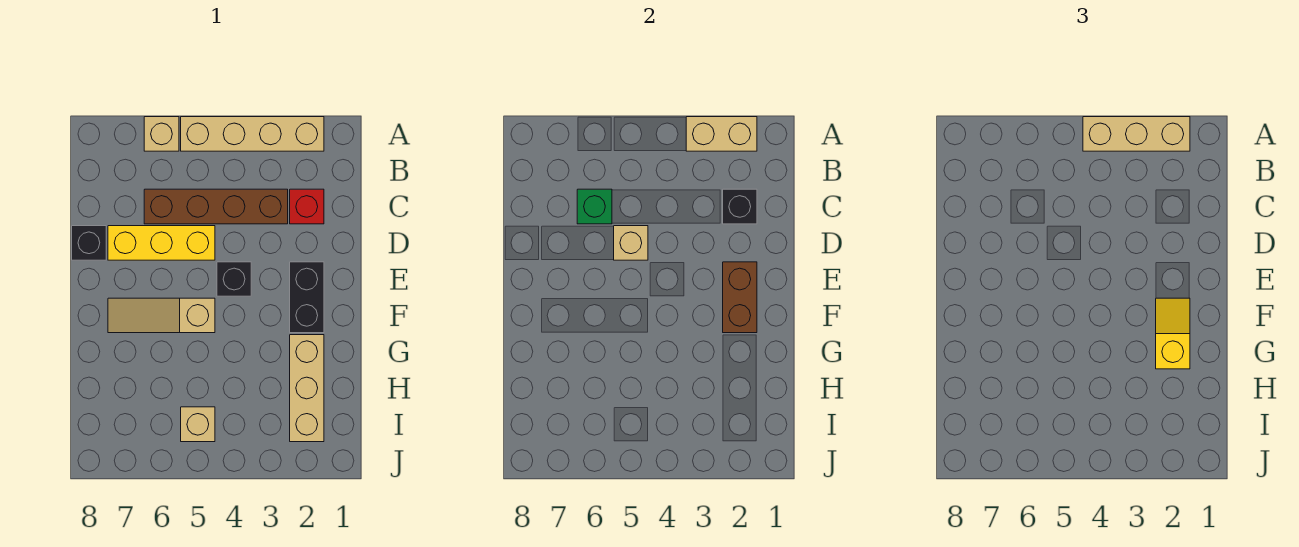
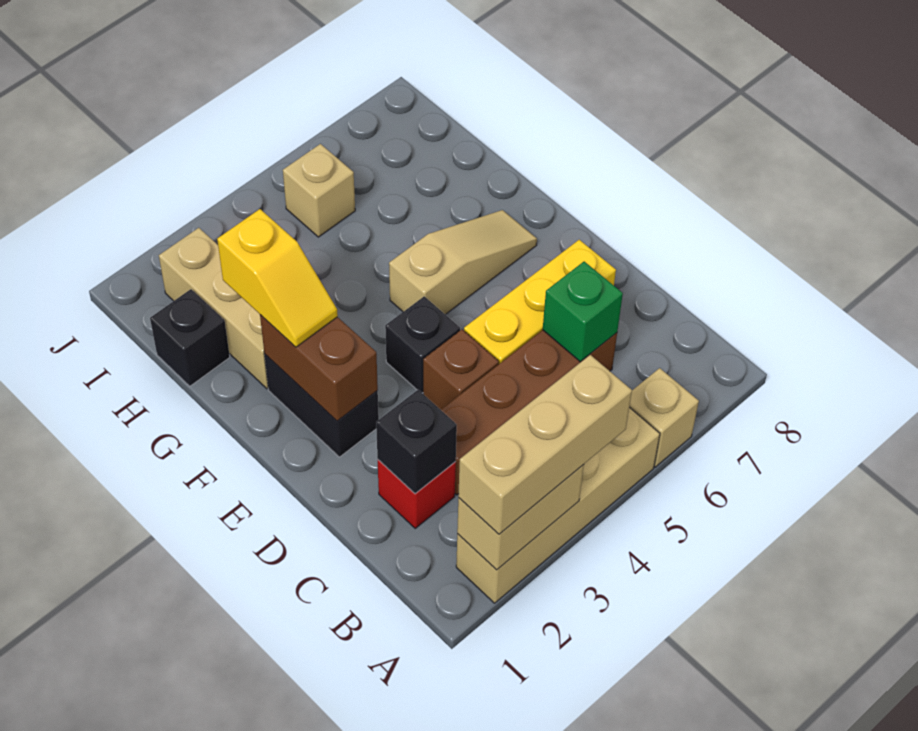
none -> brown brick D4 level 1
tan brick D5 level 2 -> none
black brick D8 level 1 -> black brick H1 level 1

